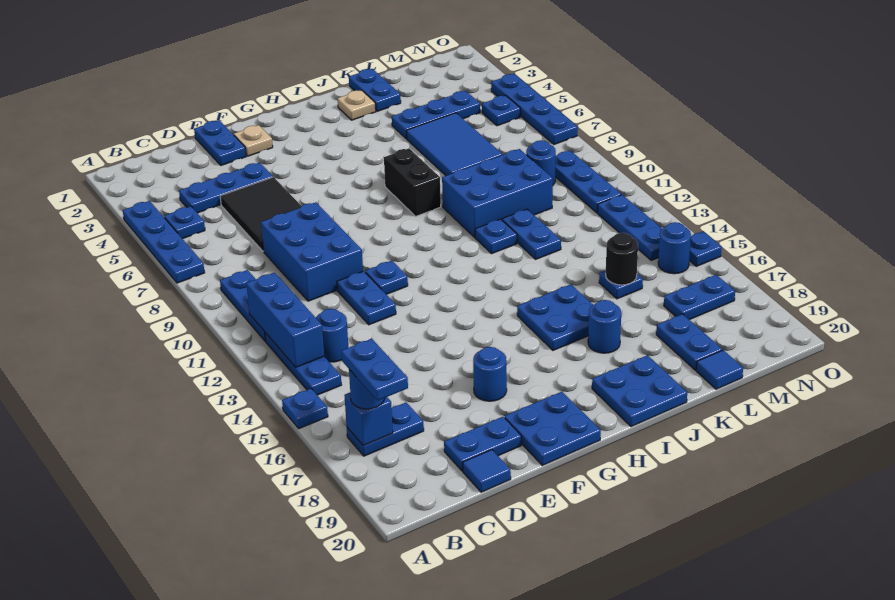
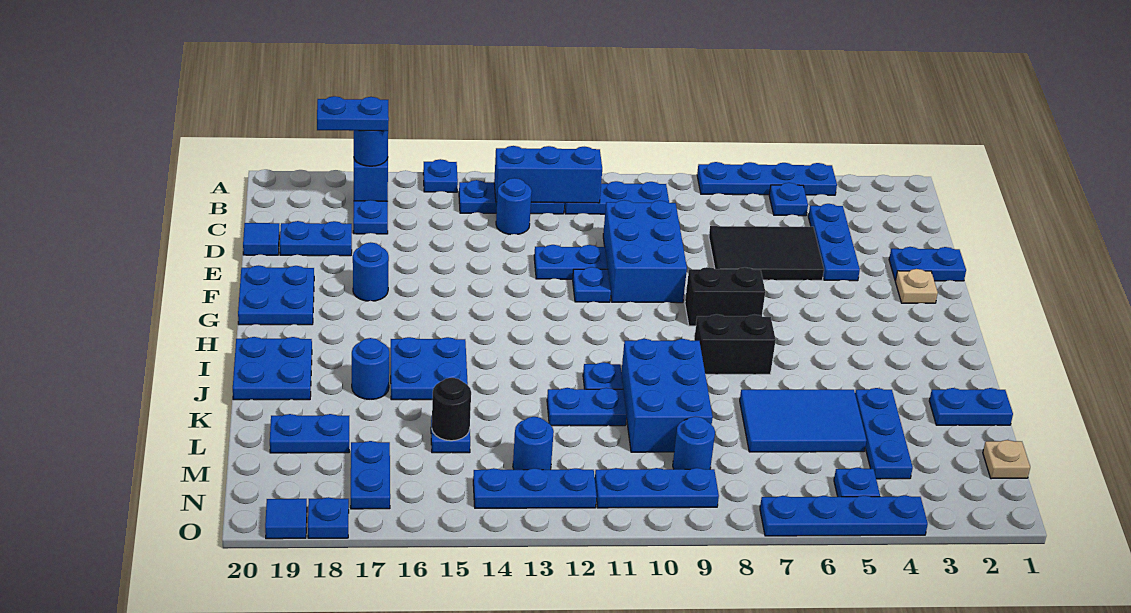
blue brick D8:E10 level 1 -> blue brick D9:F10 level 1
blue plate D19:E19 level 1 -> blue plate D18:D19 level 1
none -> black brick G7:G8 level 1
tan plate J2 level 1 -> tan plate M1 level 1
blue tile L20 level 1 -> blue tile O19 level 1
blue round brick N15 level 1 -> blue round brick M13 level 1
blue plate O15 level 1 -> blue plate O18 level 1

